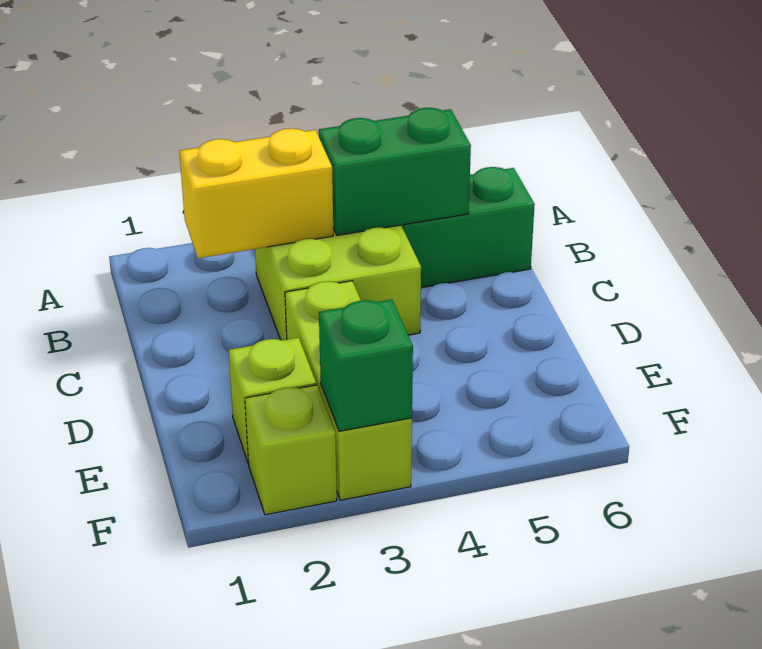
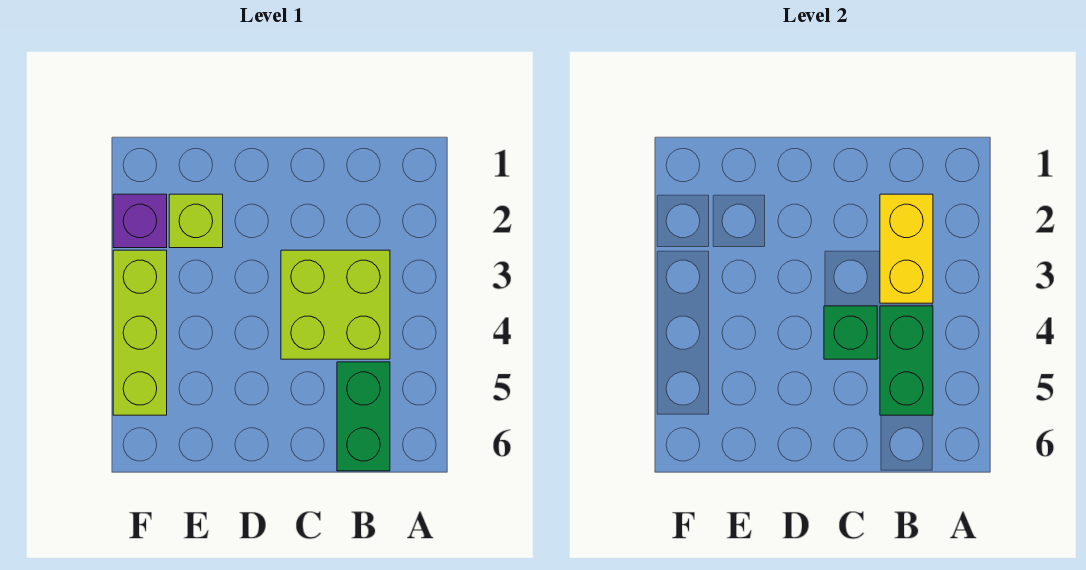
lime brick D3:F3 level 1 -> lime brick F3:F5 level 1
lime brick F2 level 1 -> purple brick F2 level 1
green brick F3 level 2 -> green brick C4 level 2

